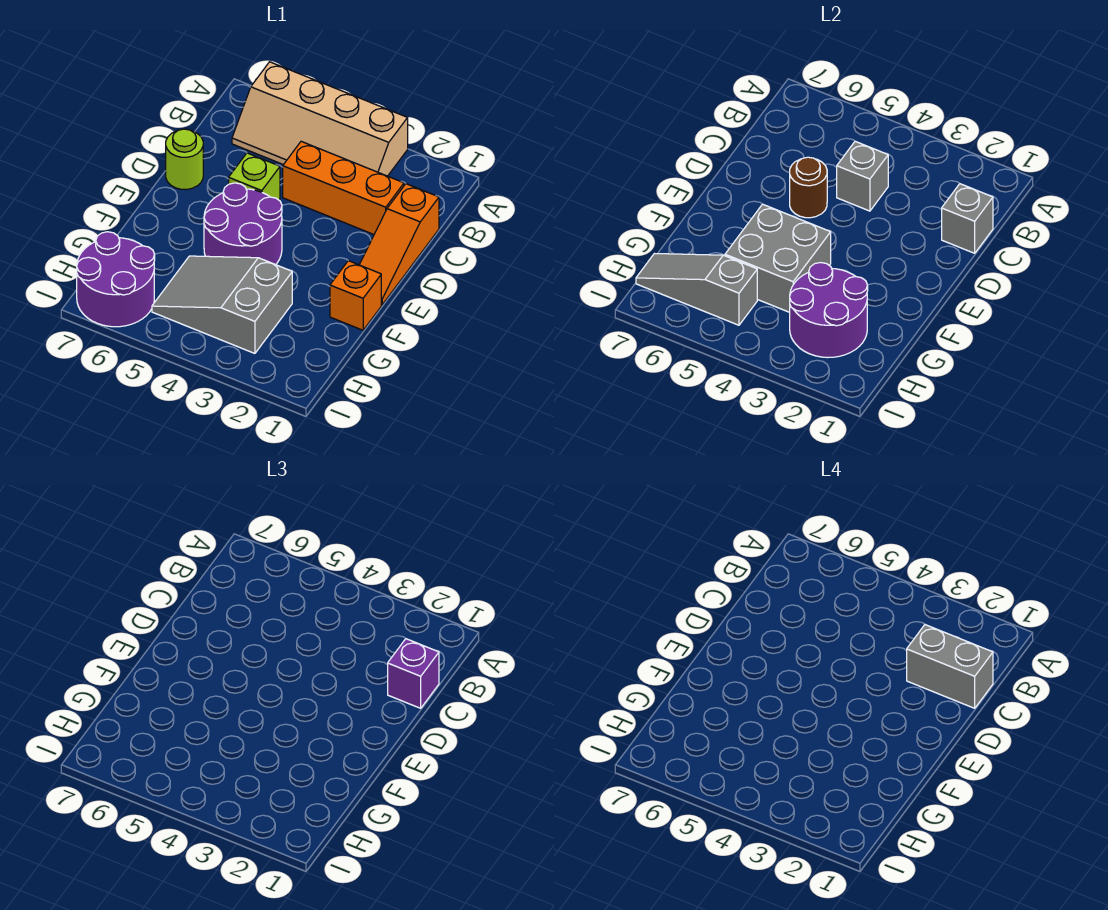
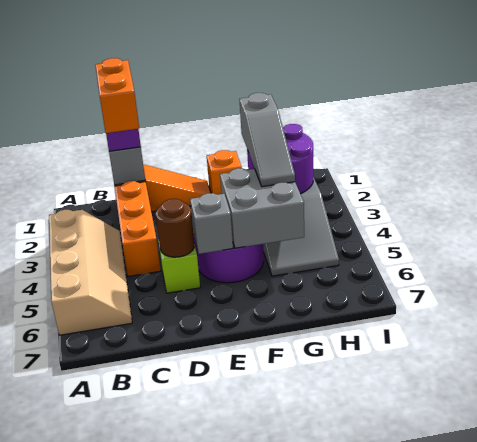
grey brick C1:C2 level 4 -> orange brick C1:C2 level 4
grey brick C4 level 2 -> grey brick E5 level 2
lime round brick D7 level 1 -> none
grey slope H5:H7 level 2 top 5 -> grey slope G2:G4 level 3 top 2
purple round brick H6:I7 level 1 -> none

